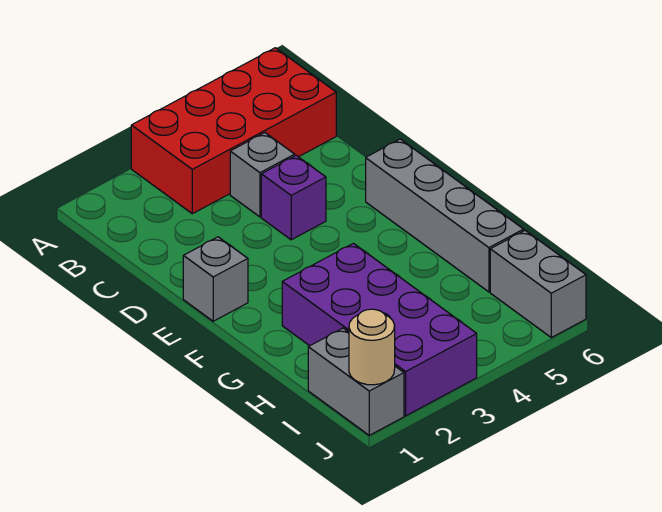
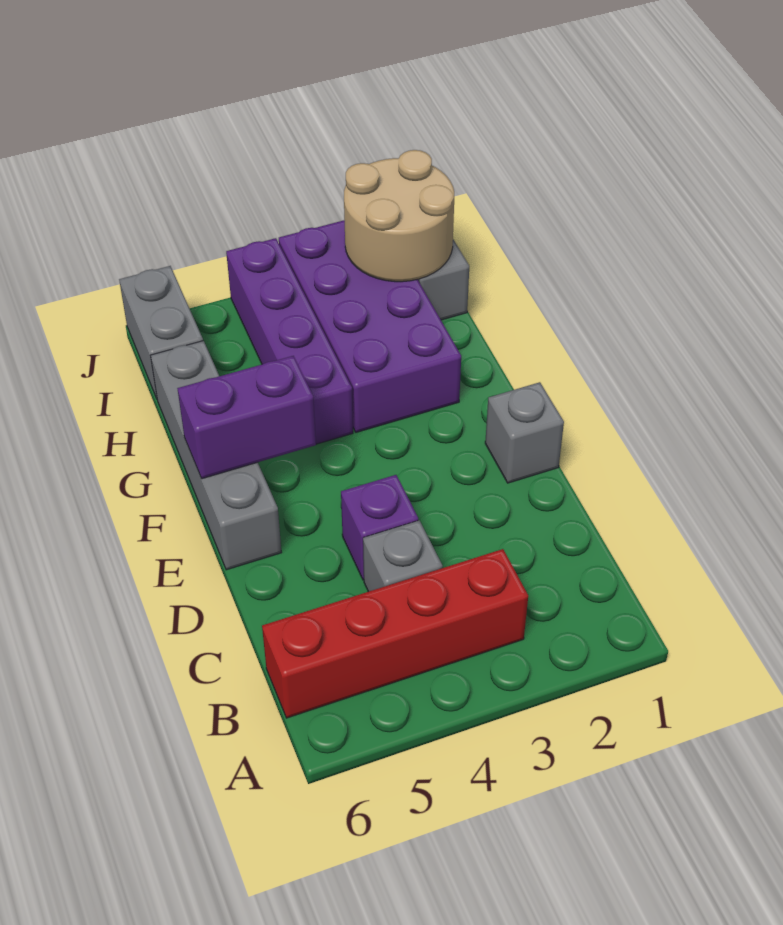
red brick A3:B6 level 1 -> red brick B3:B6 level 1
none -> purple brick F5:F6 level 2
none -> purple brick G4:J4 level 1
tan round brick J1 level 2 -> tan round brick I1:J2 level 2

